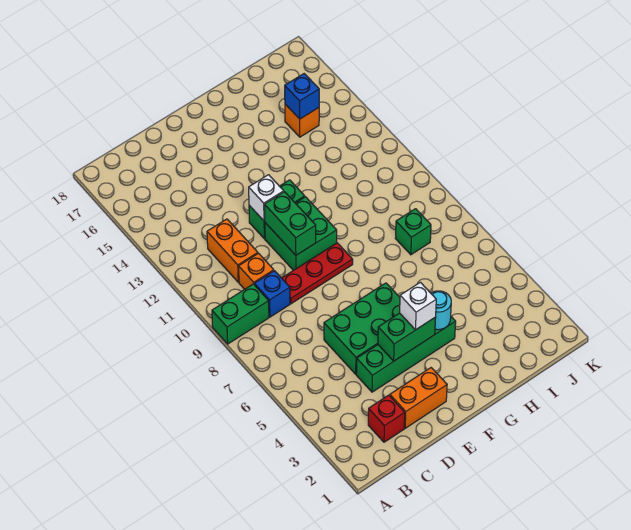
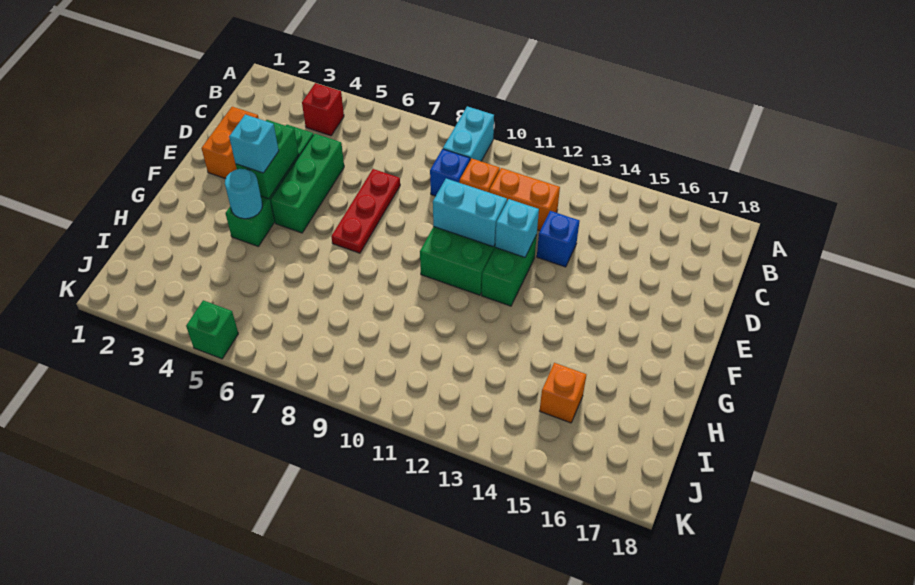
green brick A9:B9 level 1 -> cyan brick A9:B9 level 1
red brick C2 level 1 -> red brick B4 level 1
green brick D5:F6 level 1 -> green brick D5:F5 level 1
red plate D9:F9 level 1 -> red plate D7:F7 level 1
green brick E10:E11 level 2 -> cyan brick E10:E11 level 2
white brick E12 level 2 -> cyan brick E12 level 2
white brick F4 level 3 -> cyan brick F4 level 3
green brick I8 level 1 -> green brick K5 level 1
blue brick I15 level 2 -> blue brick D13 level 1

